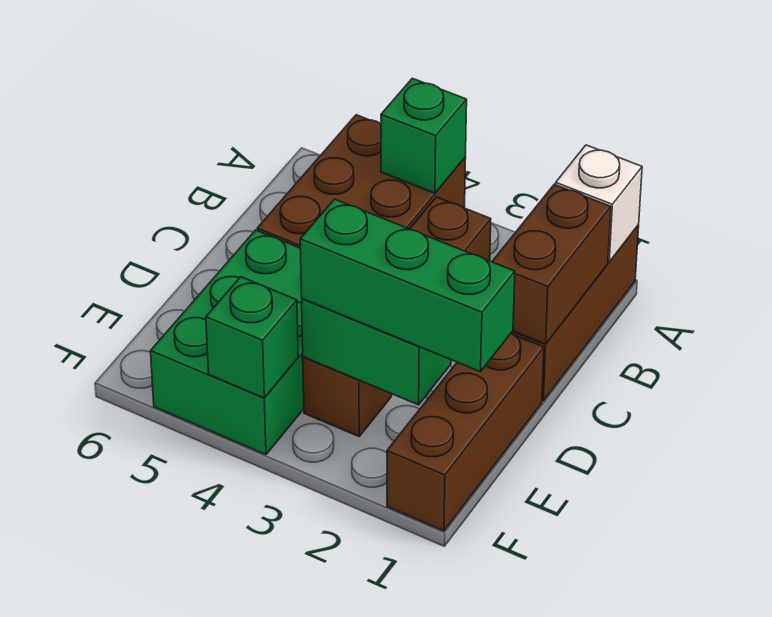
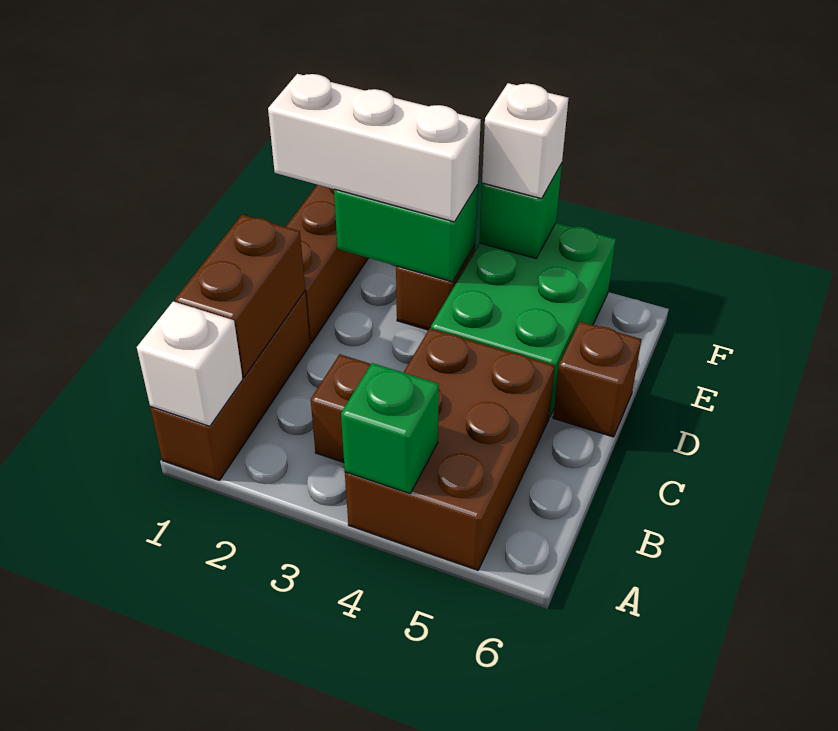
none -> brown brick D6 level 1
green brick E1:E3 level 3 -> white brick E1:E3 level 3
none -> white brick F4 level 3

